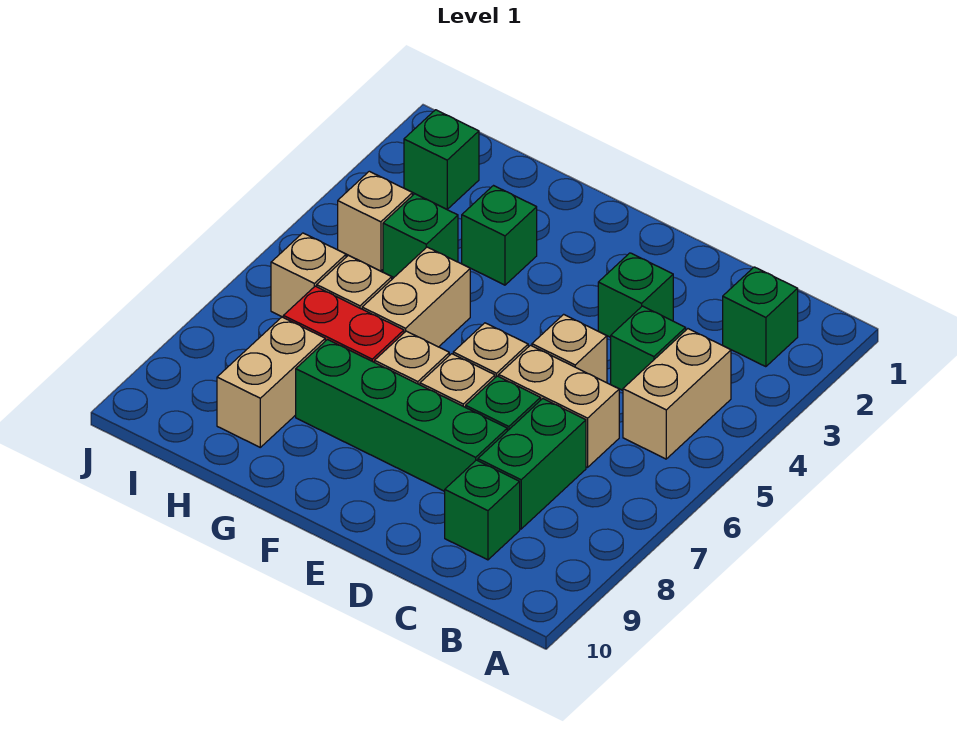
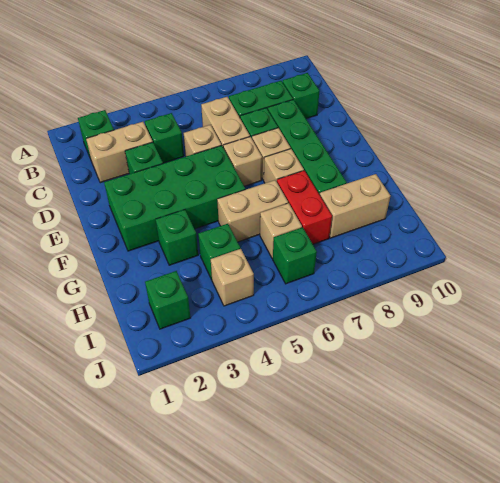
tan brick B4:B5 level 1 -> tan brick C2:C3 level 1
none -> green brick E2:F5 level 1
tan brick I6 level 1 -> green brick I6 level 1

